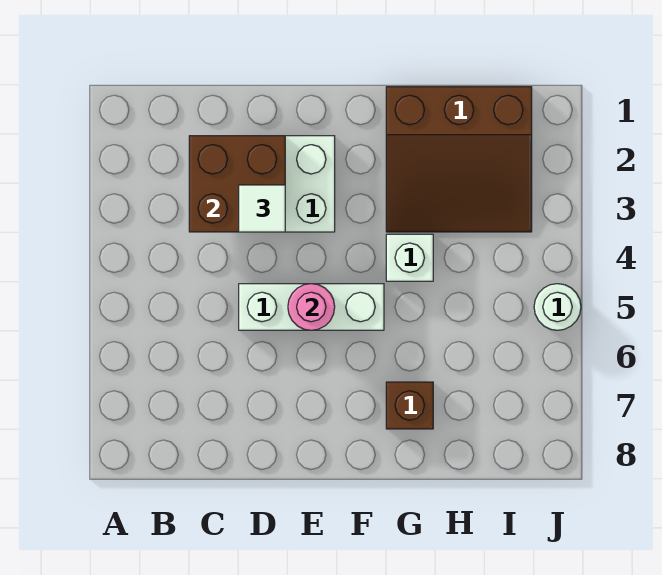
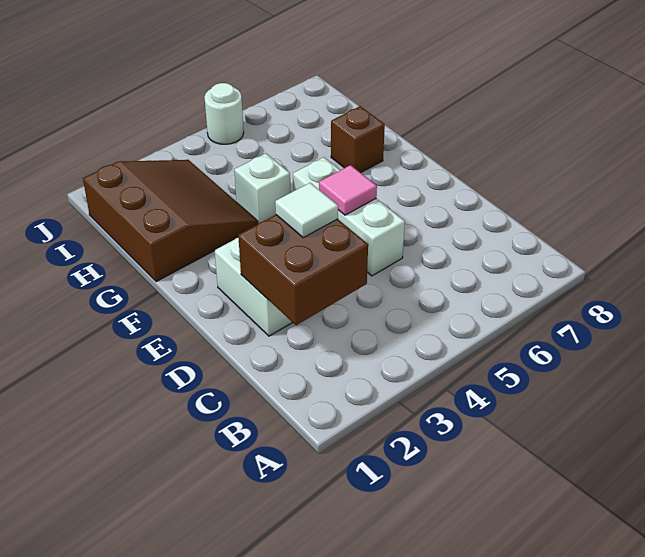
pink round brick E5 level 2 -> pink tile E5 level 2

